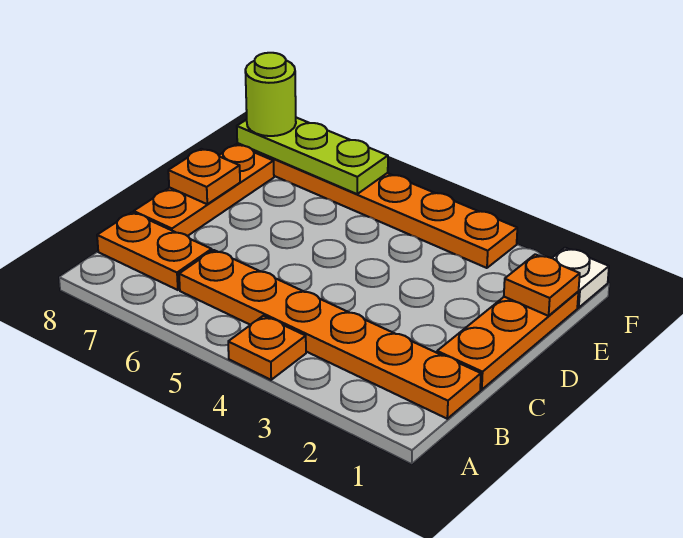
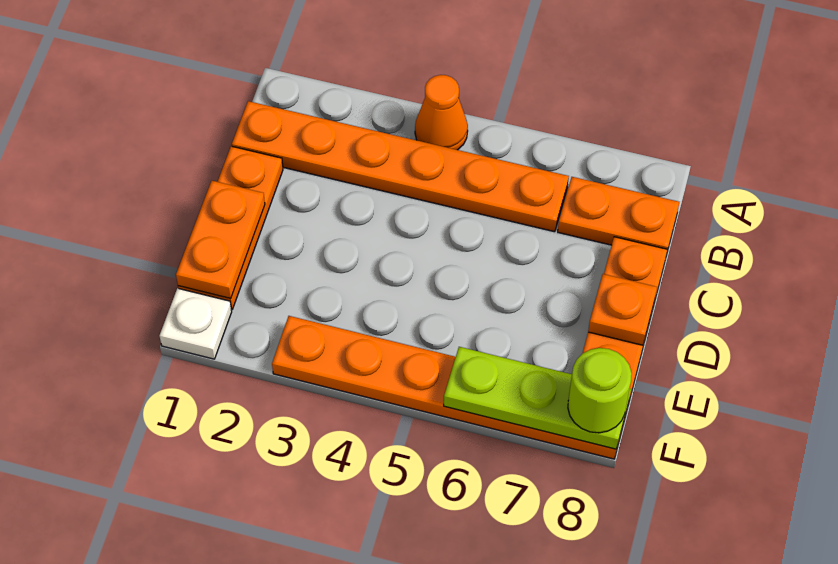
orange plate A4 level 1 -> orange cone A4 level 1
orange plate E1 level 2 -> orange plate D1:E1 level 2

